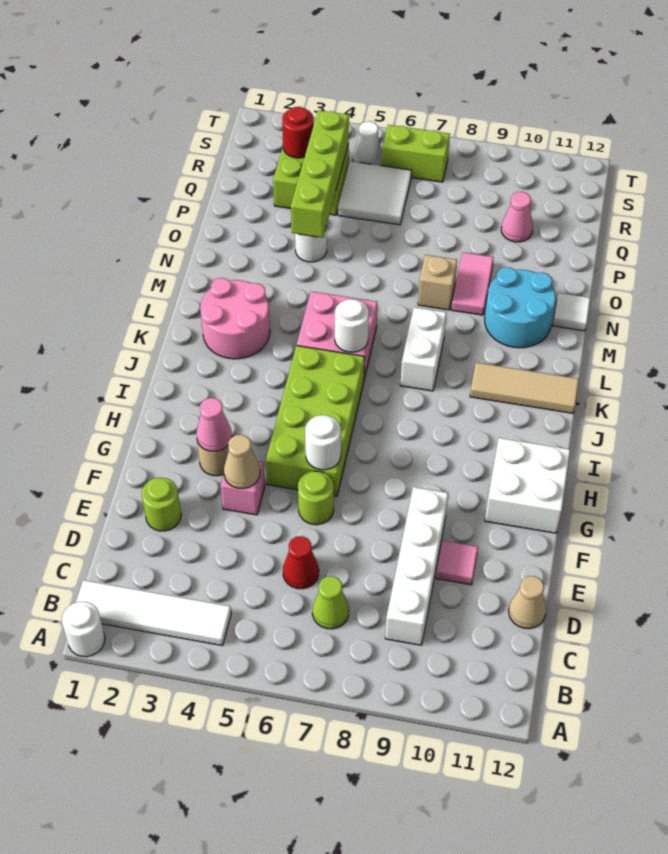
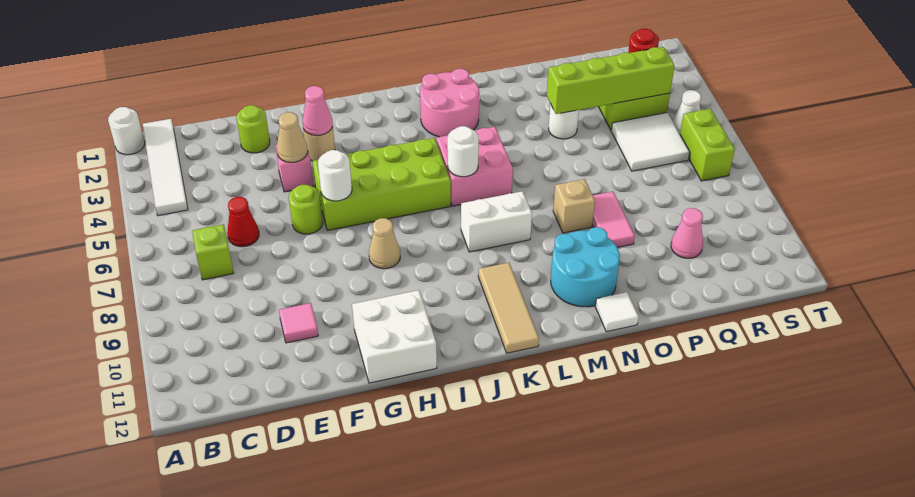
lime cone C7 level 1 -> lime brick C7 level 1
white brick C9:F9 level 1 -> none
tan cone D12 level 1 -> tan cone H8 level 1
pink tile N9:O9 level 1 -> pink tile O8:O9 level 1

